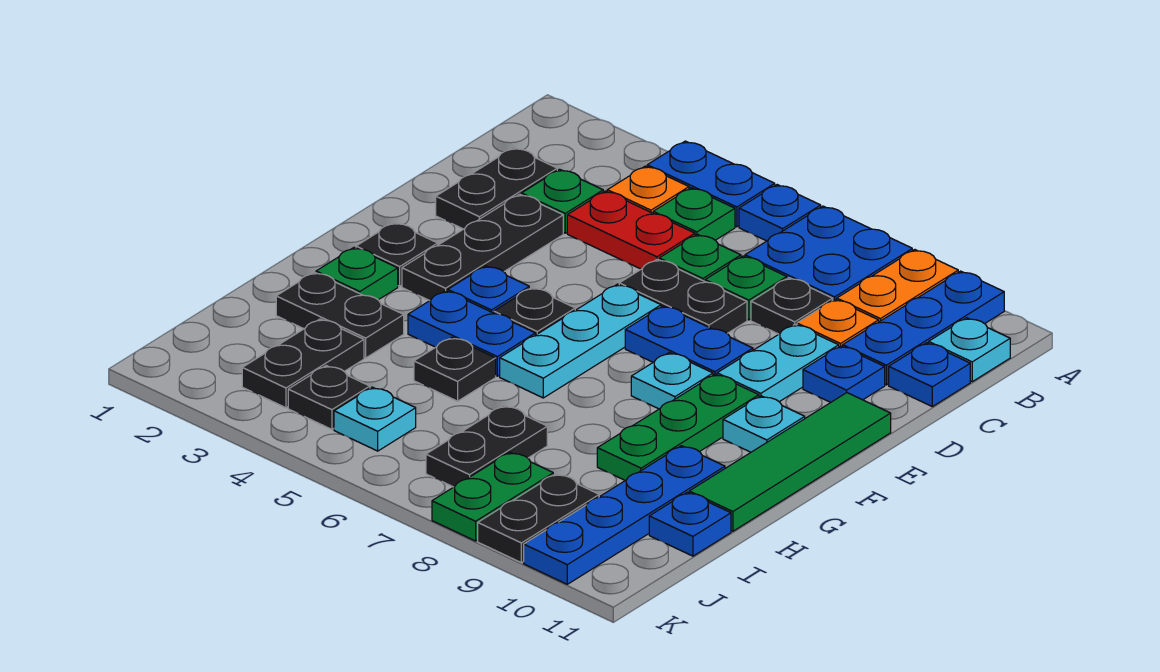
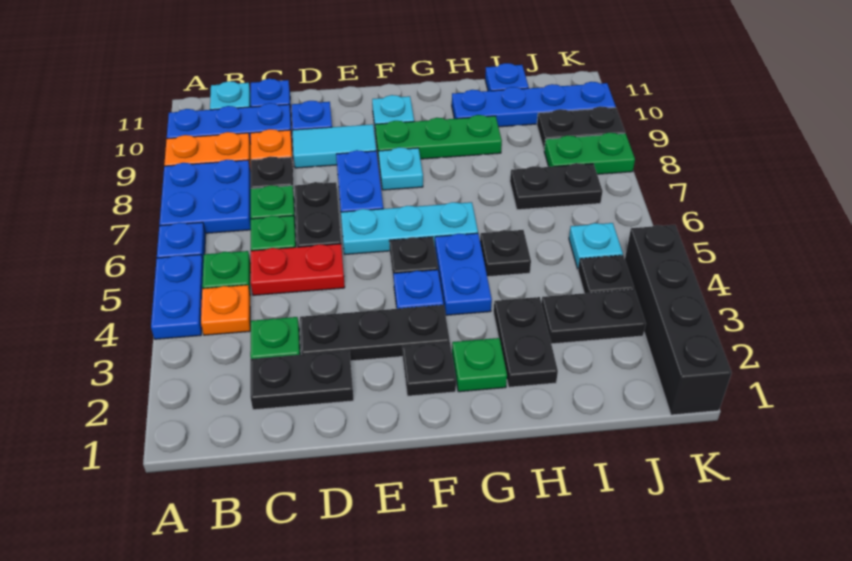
red plate C4:C5 level 1 -> red plate C5:D5 level 1
cyan plate D9:E9 level 1 -> cyan tile D9:E9 level 1
green tile E11:H11 level 1 -> none
none -> black brick K1:K4 level 1

